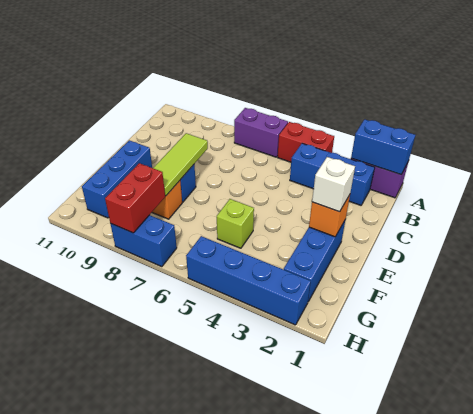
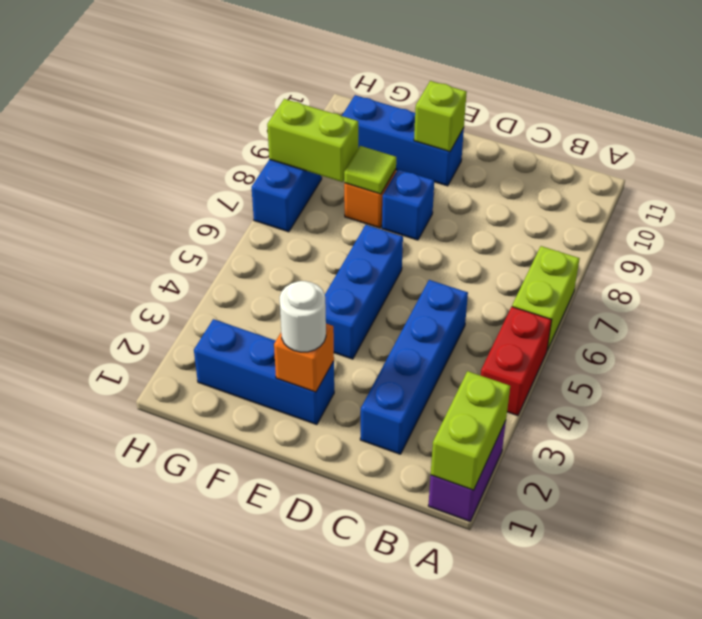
blue brick A1:A2 level 2 -> lime brick A1:A2 level 2
purple brick A6:A7 level 1 -> lime brick A6:A7 level 1
blue brick B2:B4 level 1 -> blue brick E4:E6 level 1
lime tile D8:F8 level 2 -> lime tile F8 level 2
white brick E2 level 3 -> white round brick E2 level 3
lime brick F5 level 1 -> lime brick E10 level 2
red brick G8:H8 level 2 -> lime brick G8:H8 level 2
blue brick H2:H5 level 1 -> blue brick C2:C5 level 1

